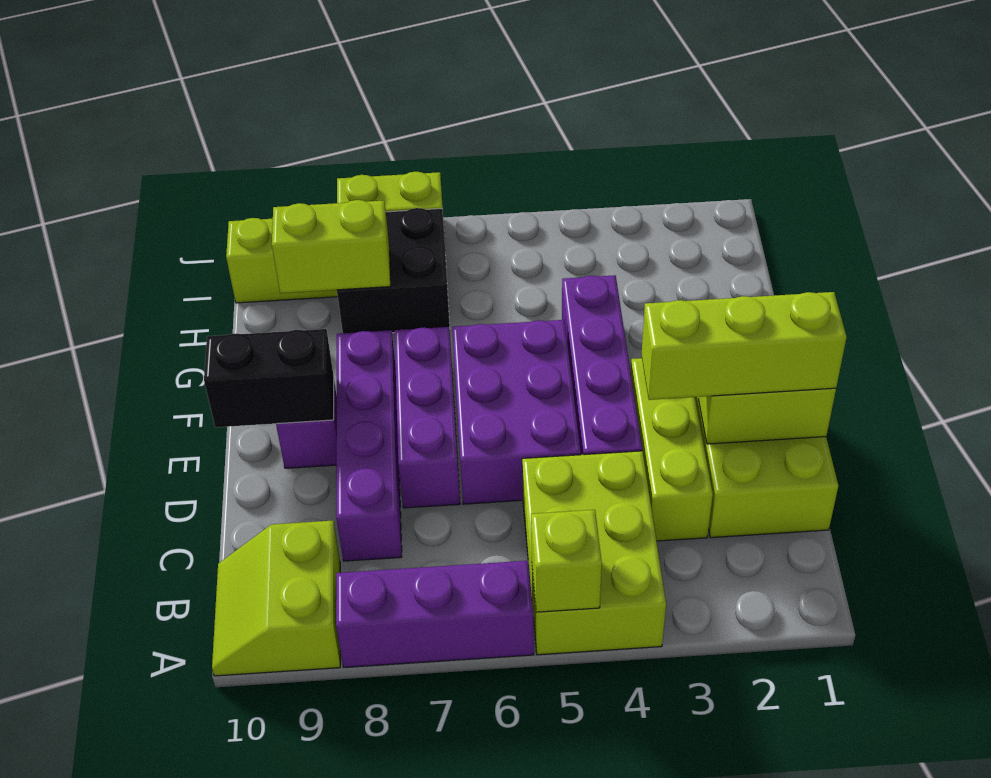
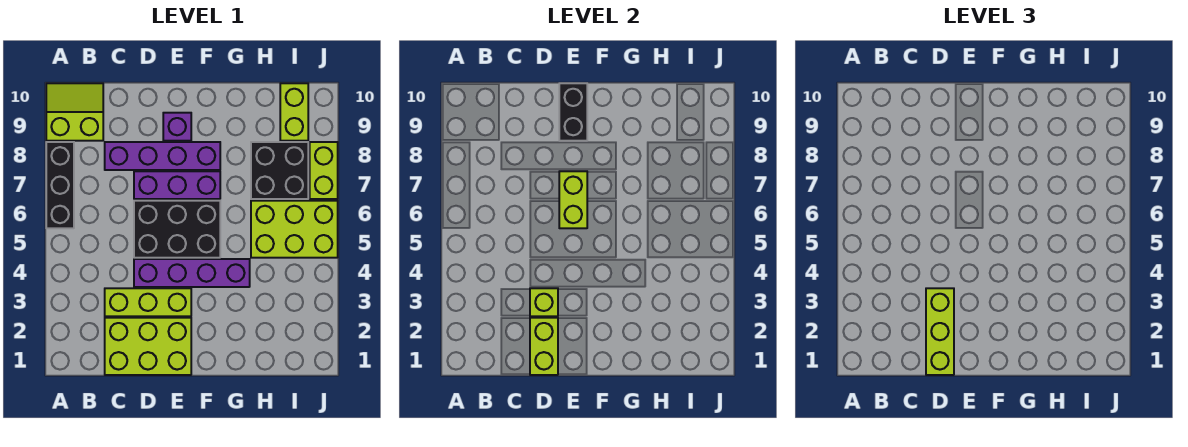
lime brick A4:C5 level 1 -> lime brick H5:J6 level 1
lime brick A5 level 2 -> lime brick D3 level 2
purple brick A6:A8 level 1 -> black brick A6:A8 level 1
purple brick D5:F6 level 1 -> black brick D5:F6 level 1
lime brick H8:H9 level 2 -> lime brick E6:E7 level 2

